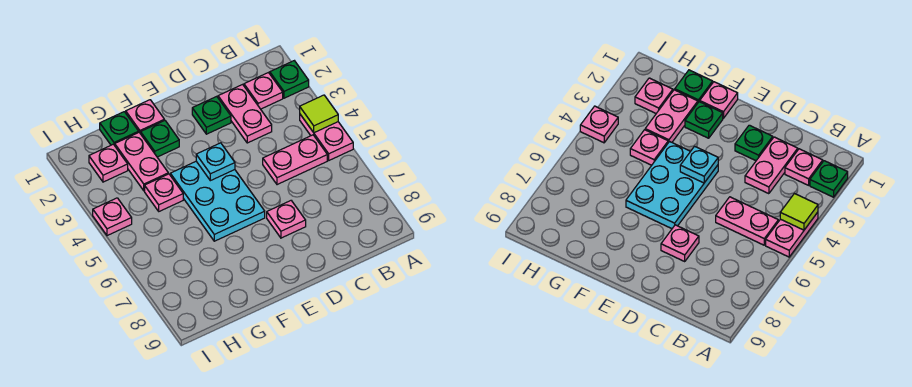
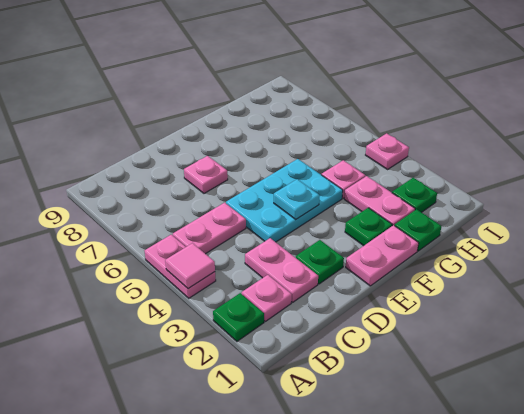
lime tile A4 level 2 -> pink tile A4 level 2
cyan plate E4:F6 level 1 -> cyan plate D4:F5 level 1
pink plate F1 level 1 -> pink plate E1:F1 level 1
pink plate H2 level 1 -> green plate H2 level 1

